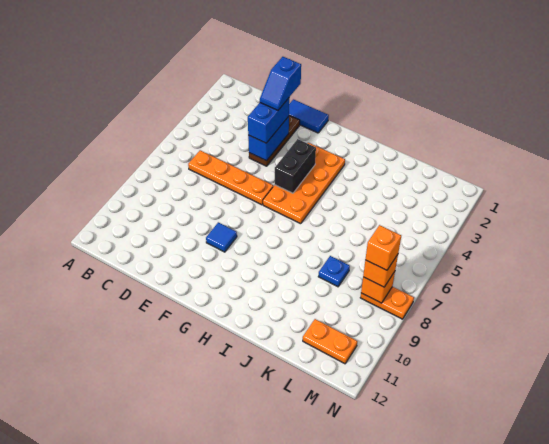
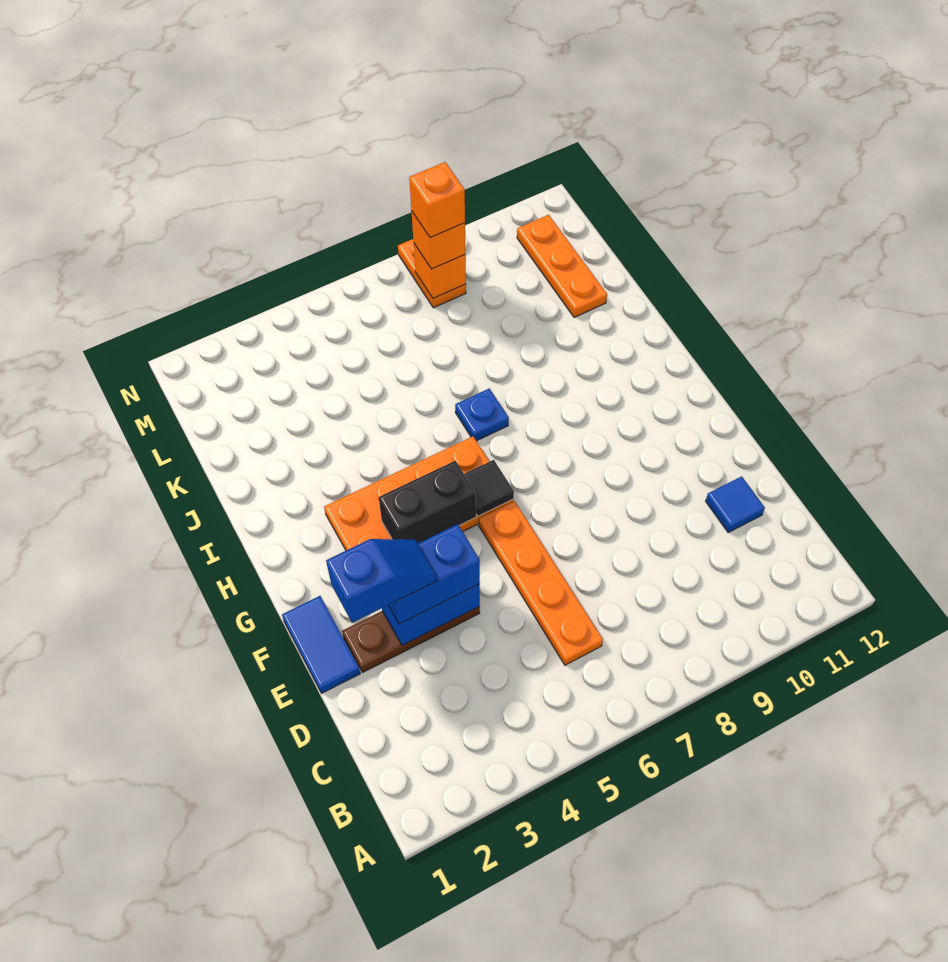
blue tile F9 level 1 -> blue tile D11 level 1
none -> black tile G6 level 2
blue plate K8 level 1 -> blue plate I7 level 1
orange plate L11:M11 level 1 -> orange plate K11:M11 level 1

